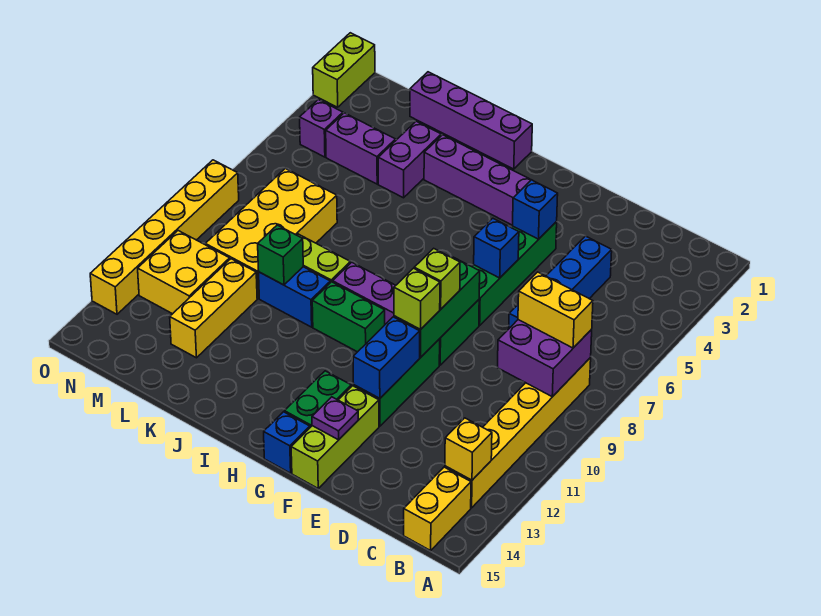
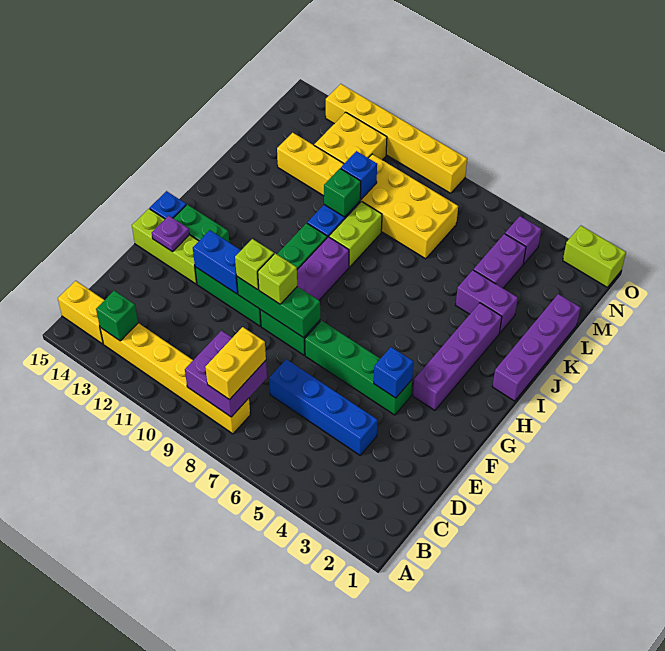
yellow brick B13 level 2 -> green brick B13 level 2
blue brick F6 level 2 -> blue brick L10 level 2

